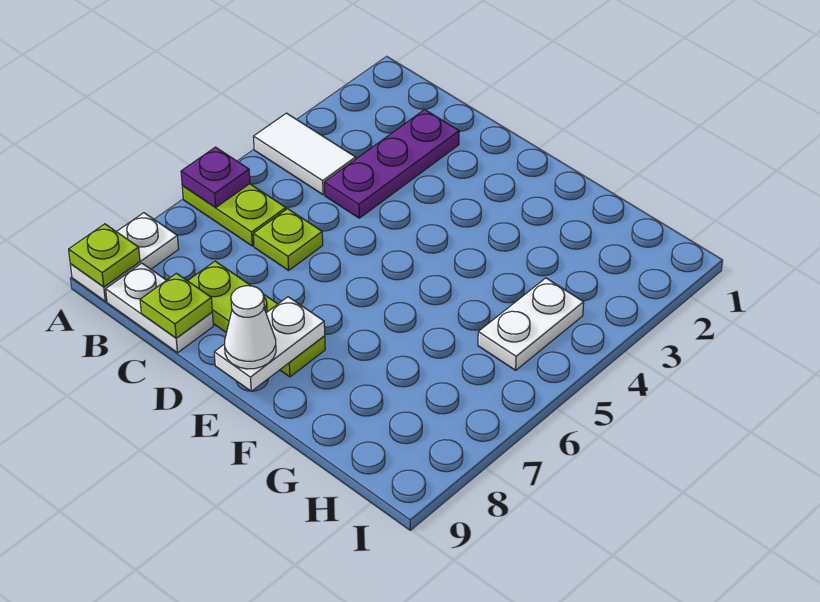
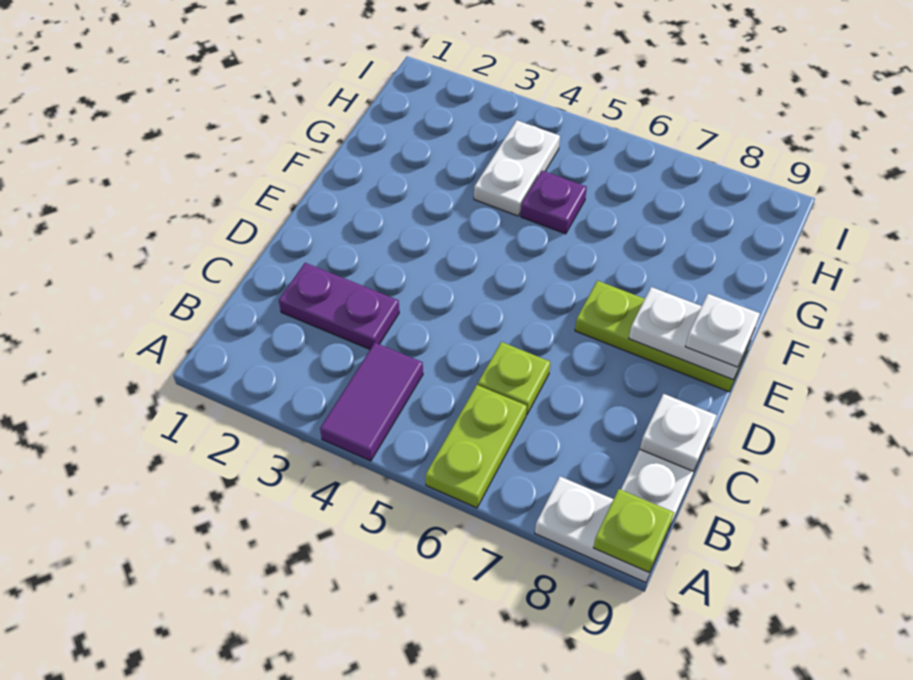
white tile A4:B4 level 1 -> purple tile A4:B4 level 1
purple plate A6 level 2 -> purple plate G5 level 1
purple plate C2:C4 level 1 -> purple plate C2:C3 level 1
lime plate C8:E8 level 1 -> lime plate E7:E9 level 1
lime plate C9 level 2 -> white plate C9 level 2
white cone E9 level 3 -> white plate E9 level 3
white plate H4:H5 level 1 -> white plate G4:H4 level 1

